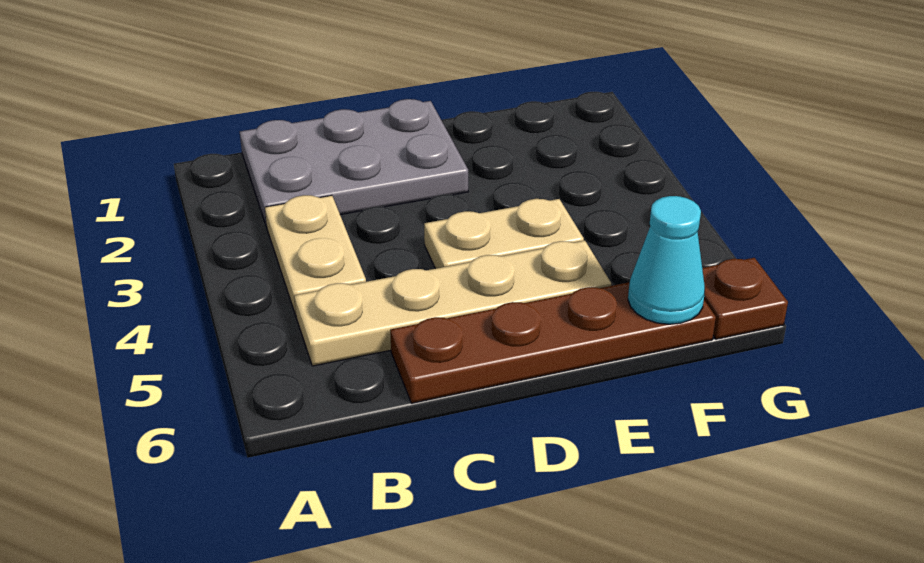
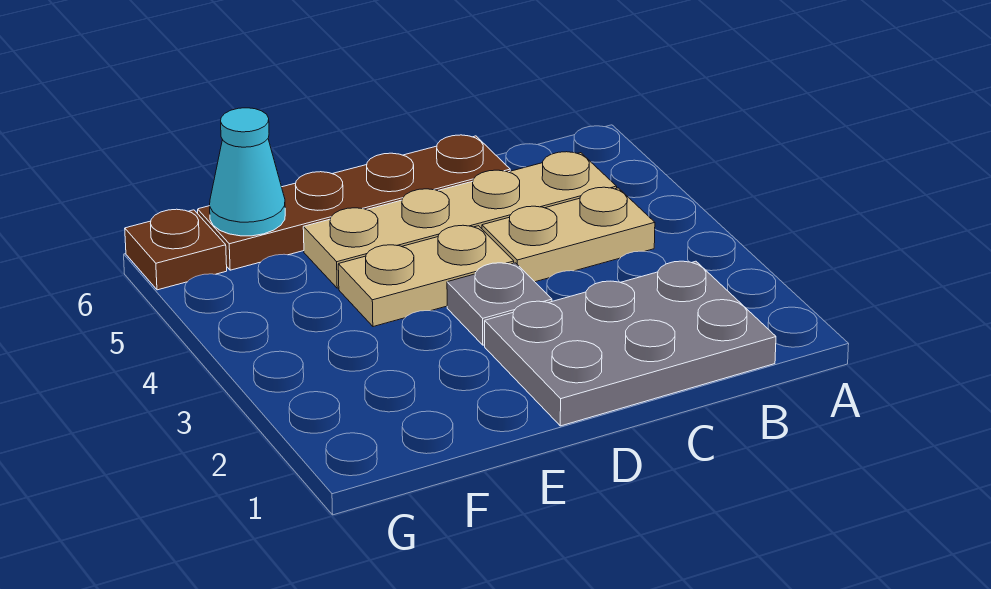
tan plate B3:B4 level 1 -> tan plate B4:C4 level 1
none -> grey plate D3 level 1

